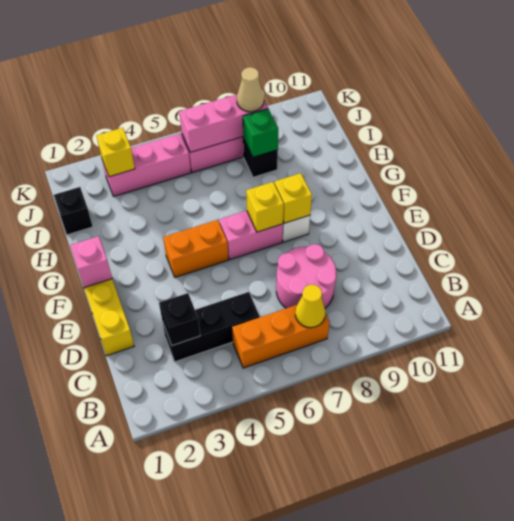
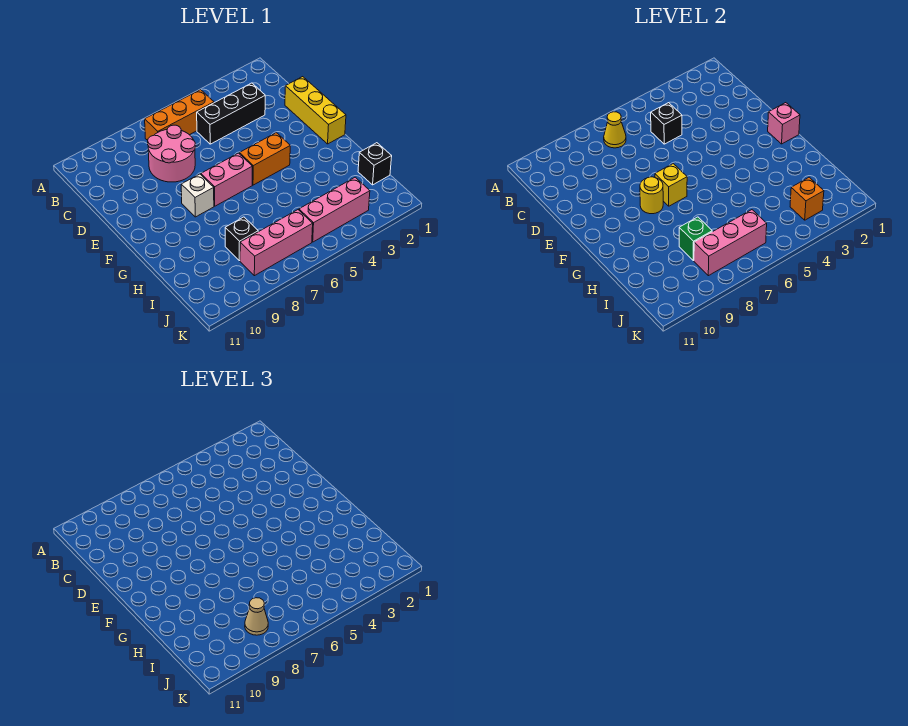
black brick C3 level 2 -> black brick C5 level 2
yellow brick F8 level 2 -> yellow round brick F8 level 2
yellow brick J3 level 2 -> orange brick J3 level 2

